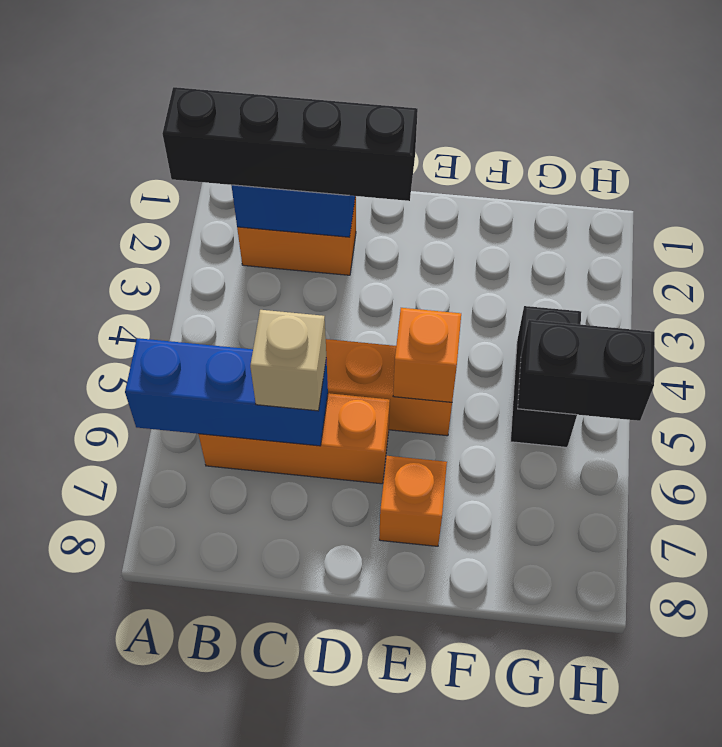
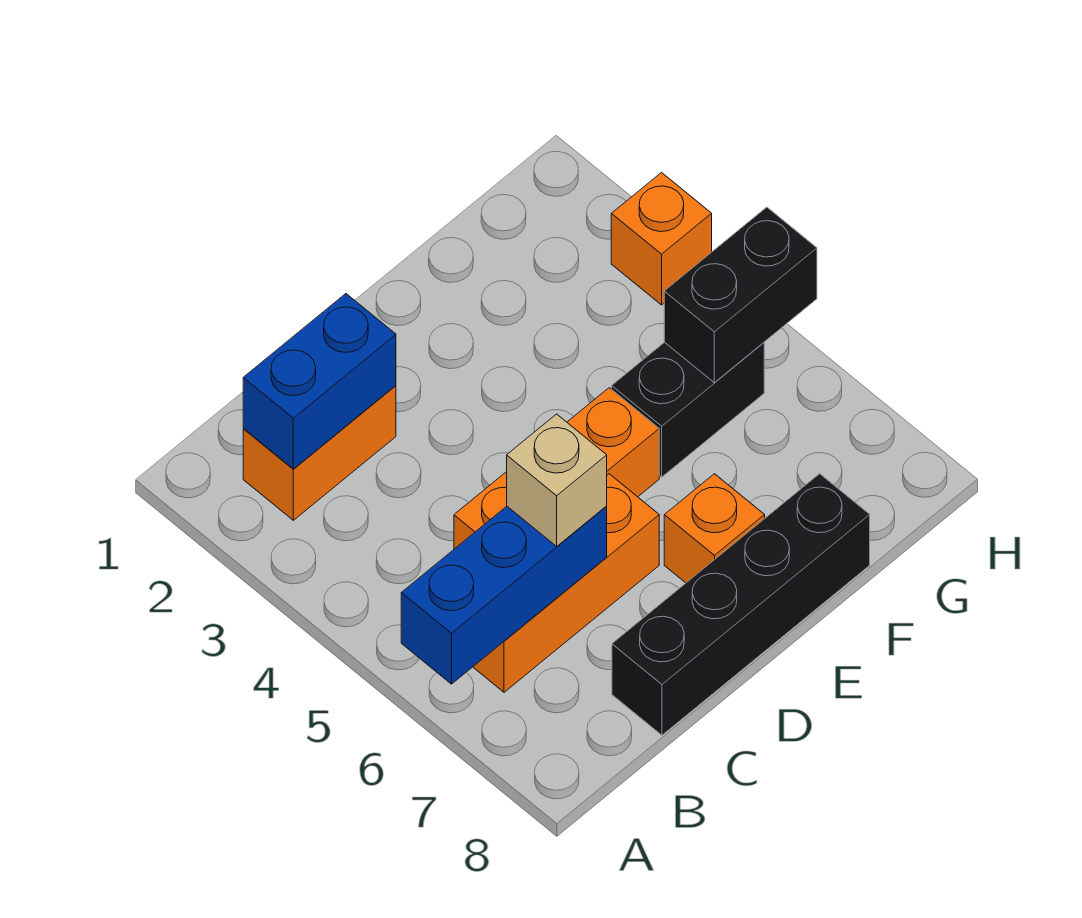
black brick A2:D2 level 3 -> black brick C8:F8 level 1
orange brick E5 level 2 -> orange brick H3 level 1
black brick G4:G5 level 1 -> black brick F5:G5 level 1

